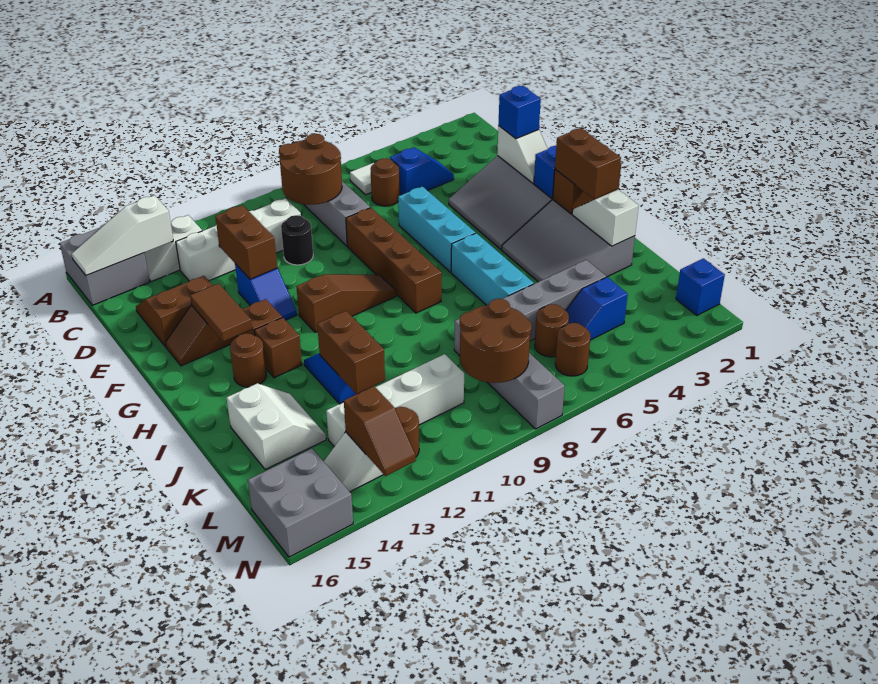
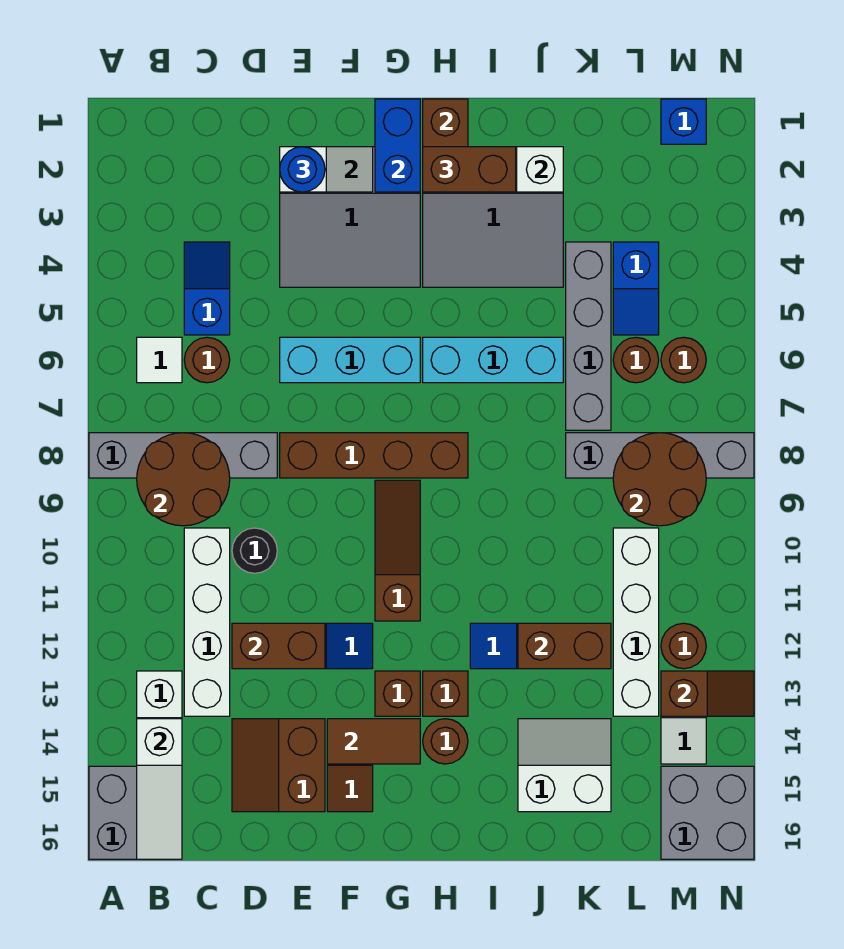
blue brick E2 level 3 -> blue round brick E2 level 3

